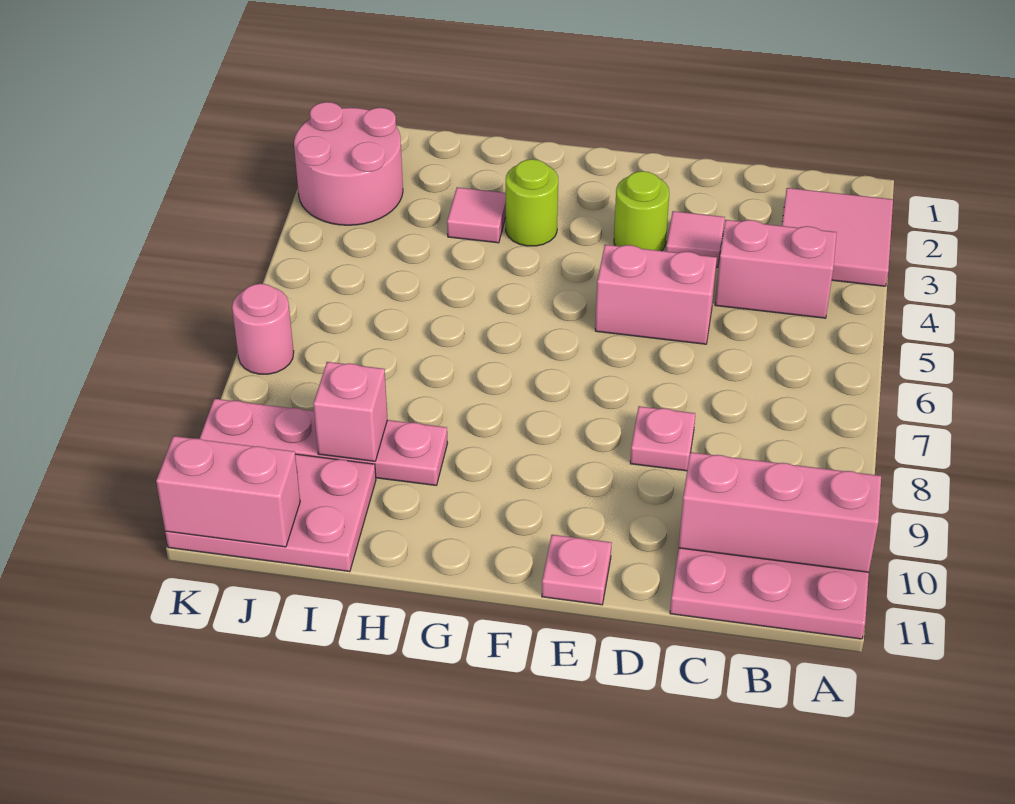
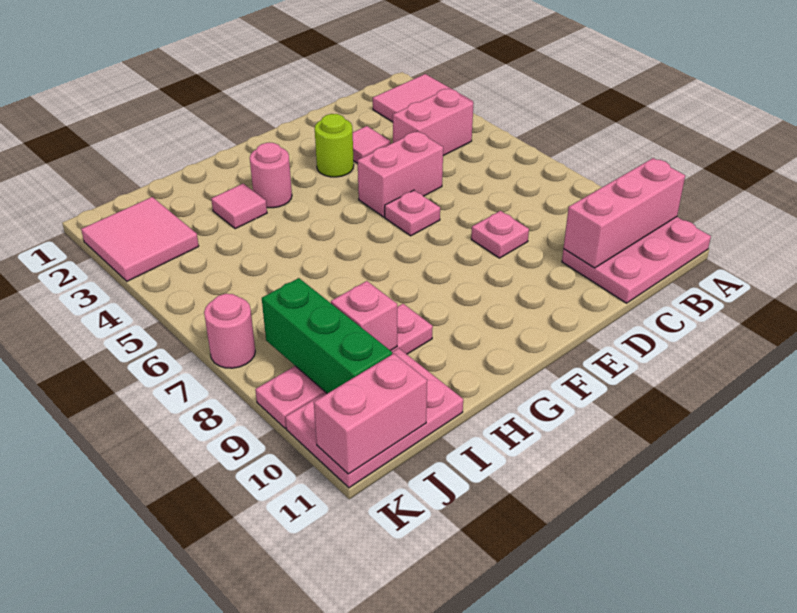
pink plate E11 level 1 -> pink plate E6 level 1
lime round brick G3 level 1 -> pink round brick G3 level 1
pink round brick J2:K3 level 1 -> pink tile J2:K3 level 1
none -> green brick J8:J10 level 2

